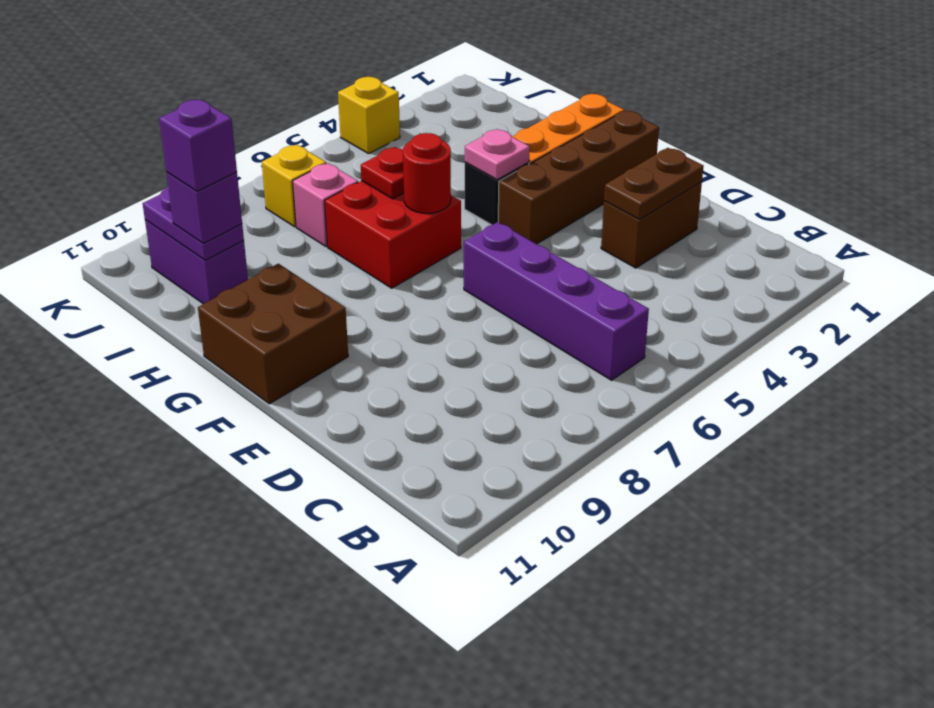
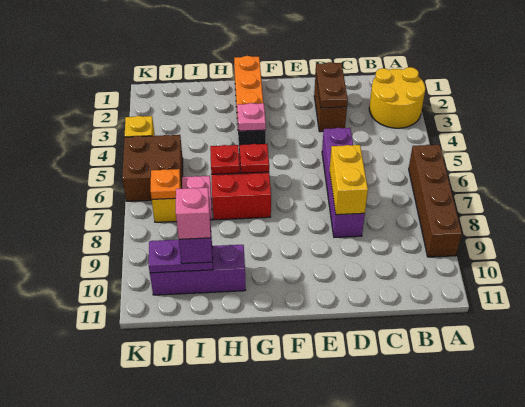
none -> yellow round brick A2:B3 level 1
purple brick B6:E6 level 1 -> purple brick D5:D8 level 1
none -> yellow brick D7:D8 level 2
brown brick F1:F4 level 1 -> brown brick A6:A9 level 1
brown brick F10:G11 level 1 -> brown brick J5:K6 level 1
red round brick G6 level 2 -> red plate G6 level 2
purple brick I10:J10 level 1 -> purple brick H10:J10 level 1
purple brick I10 level 4 -> pink brick I10 level 4
none -> orange plate J7 level 2

